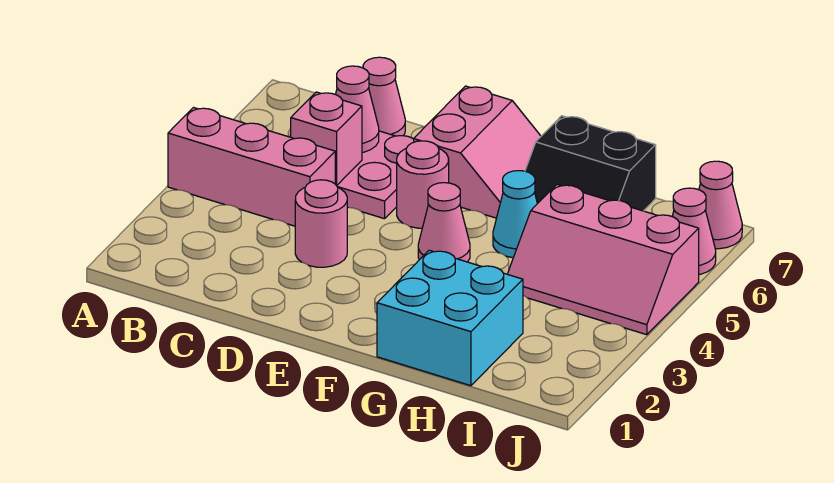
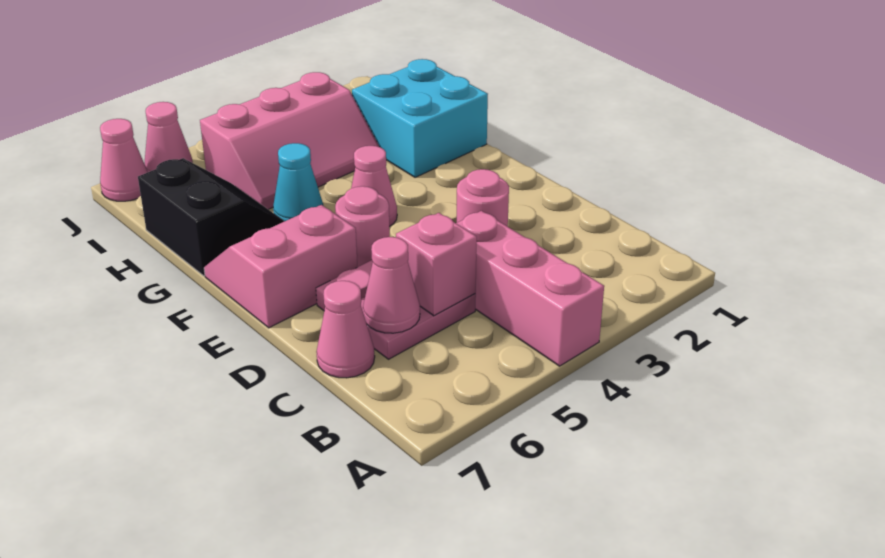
pink slope H4:J5 level 1 top 5 -> pink slope H3:I5 level 1 top I

